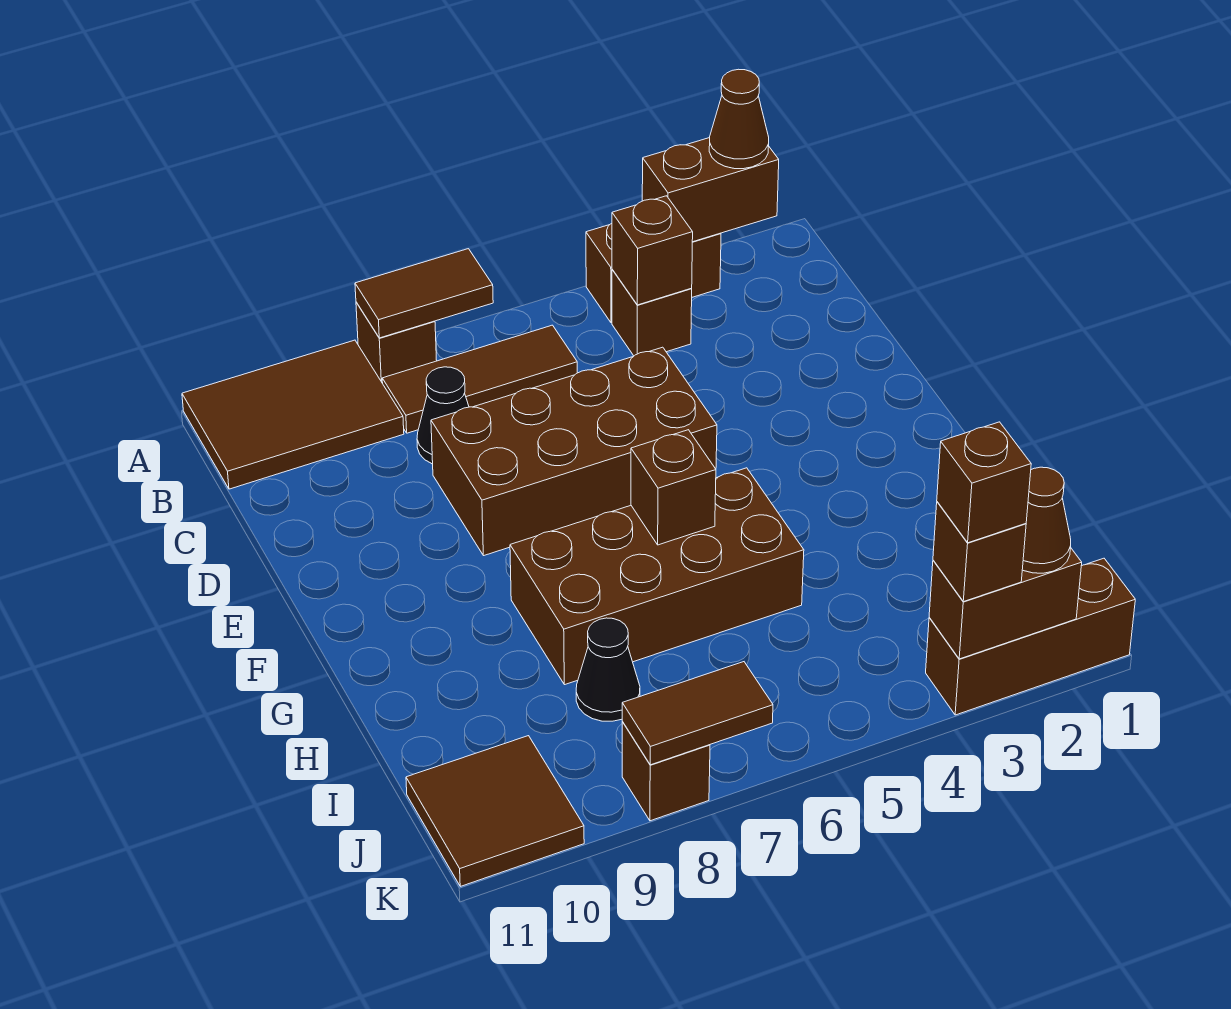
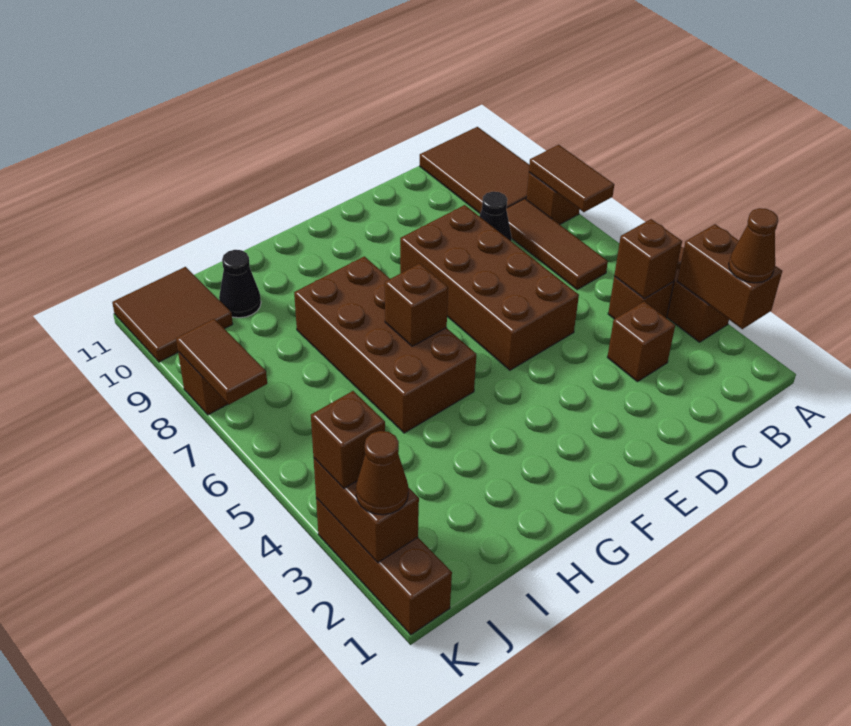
black cone I8 level 1 -> black cone I10 level 1
brown brick K3 level 4 -> brown brick C3 level 1

